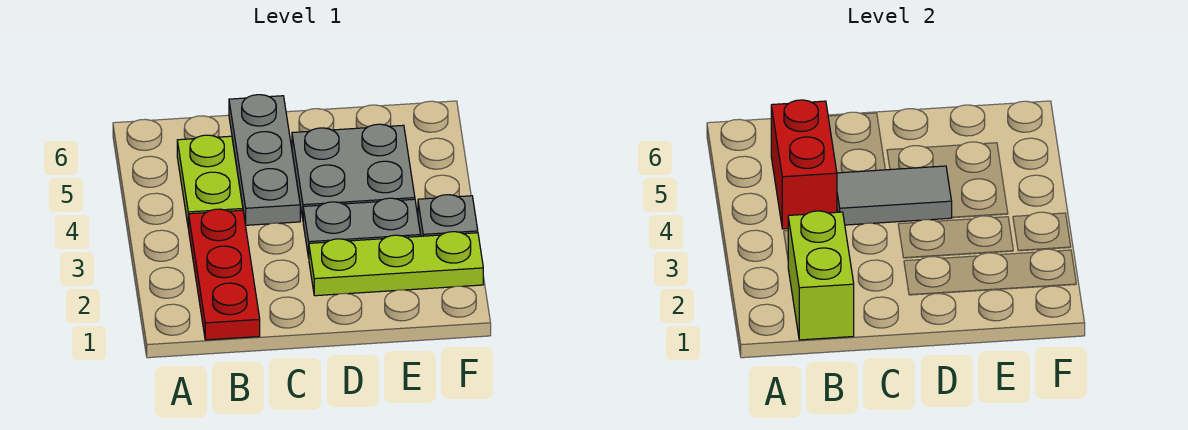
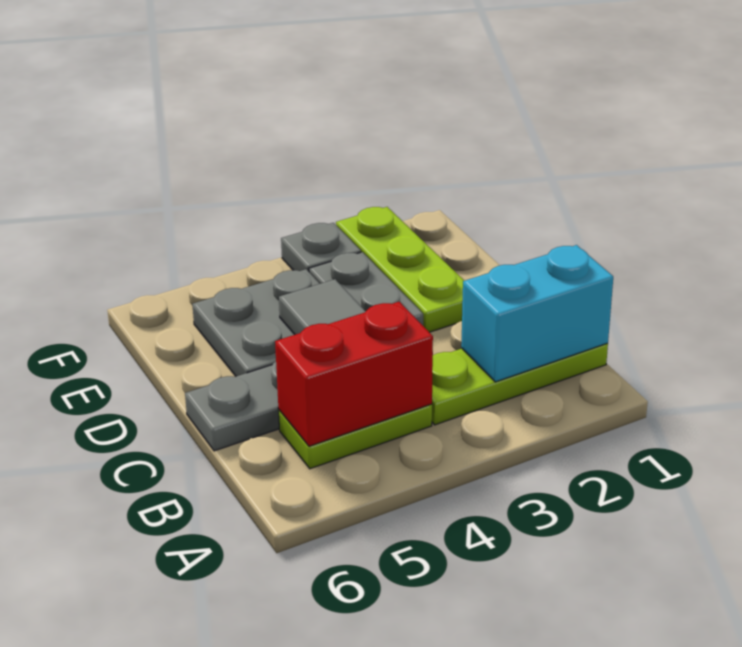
red plate B1:B3 level 1 -> lime plate B1:B3 level 1
lime brick B1:B2 level 2 -> cyan brick B1:B2 level 2

